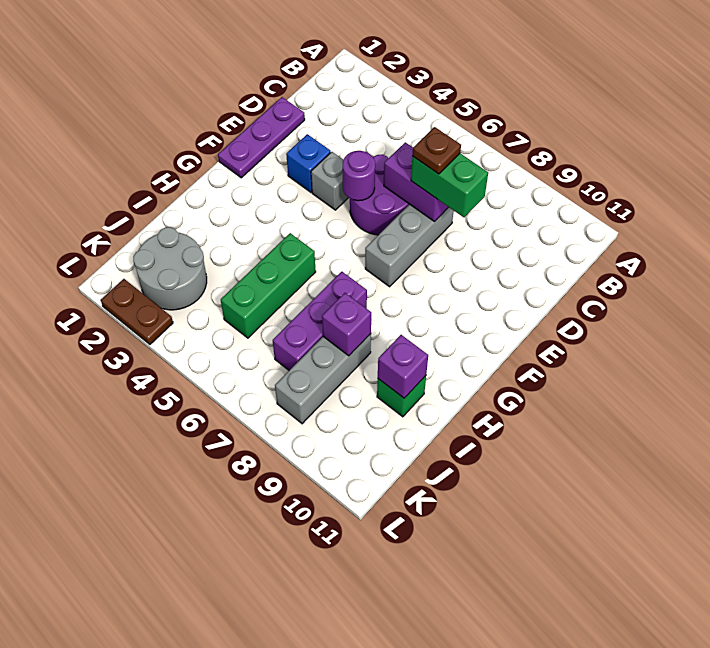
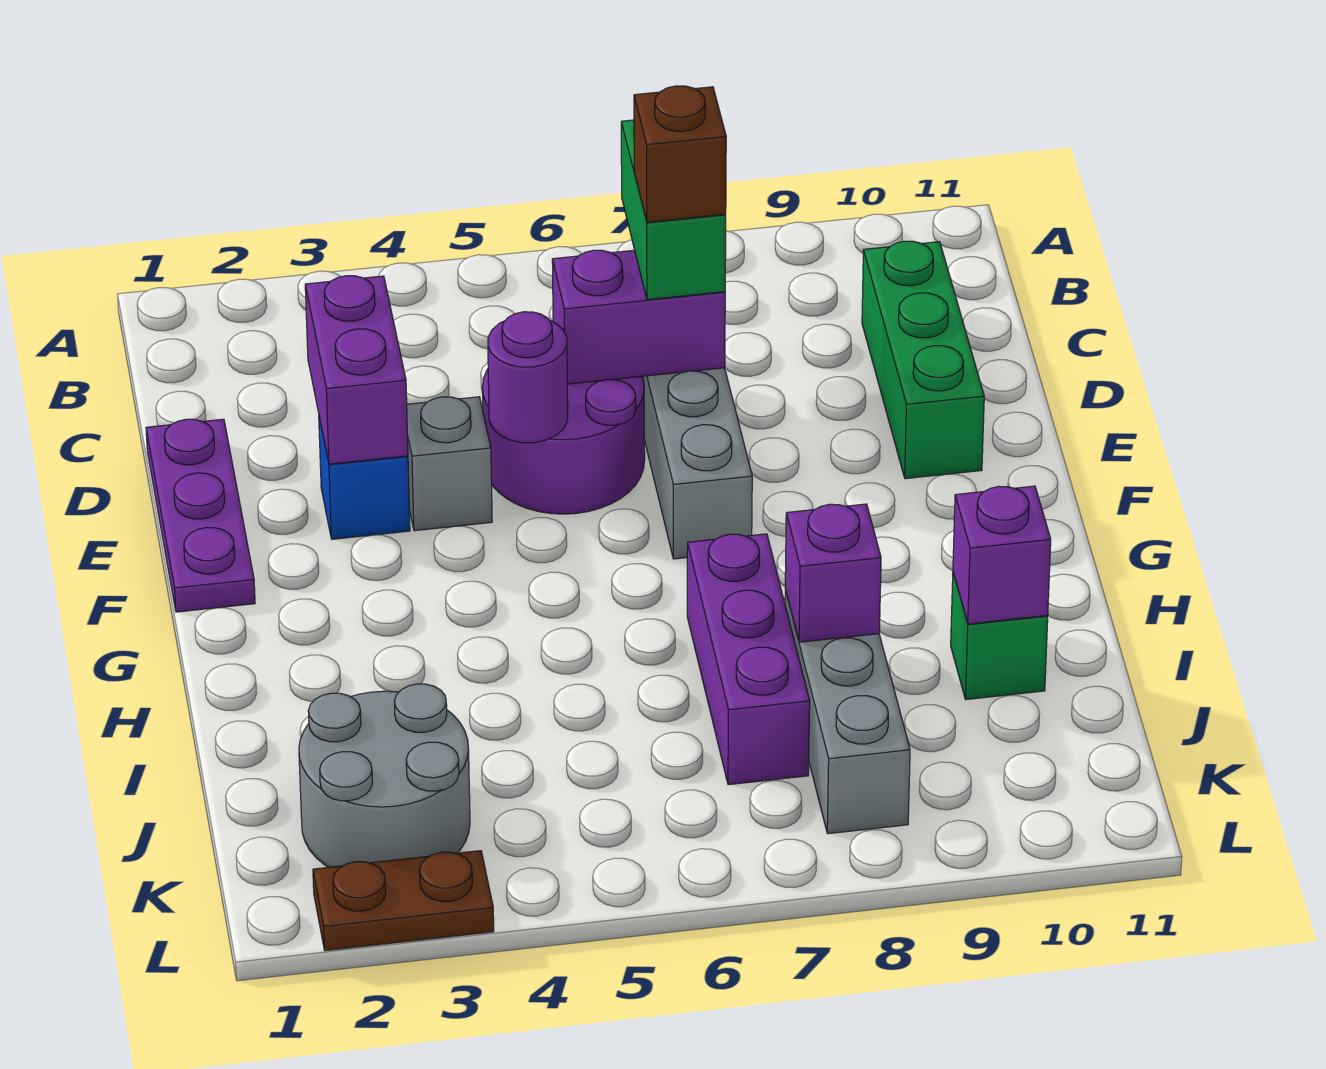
none -> purple brick D3:E3 level 2
green brick D7:D8 level 3 -> green brick C7:D7 level 3
brown plate D7 level 4 -> brown brick D7 level 4
green brick H5:J5 level 1 -> green brick C10:E10 level 1

